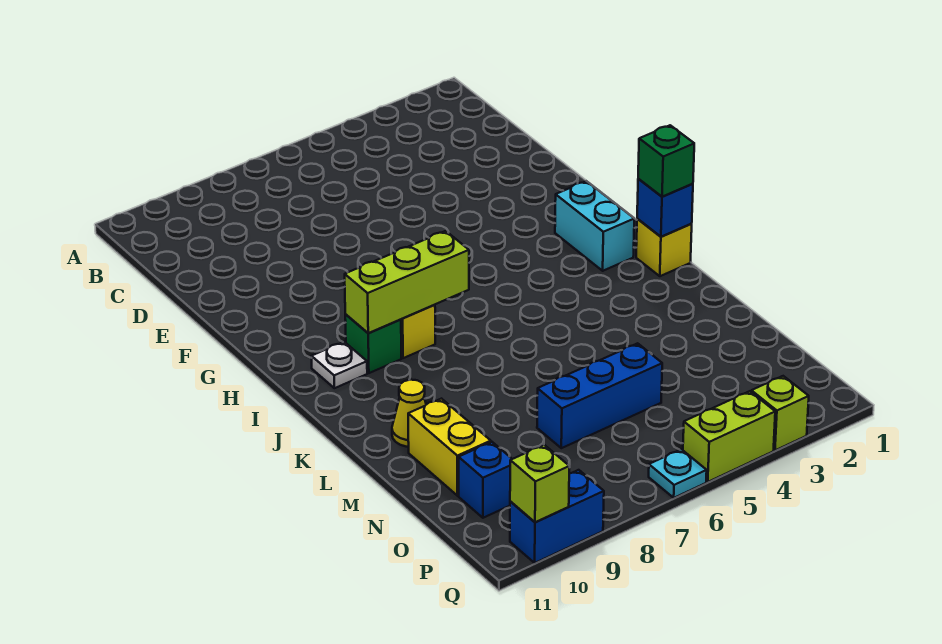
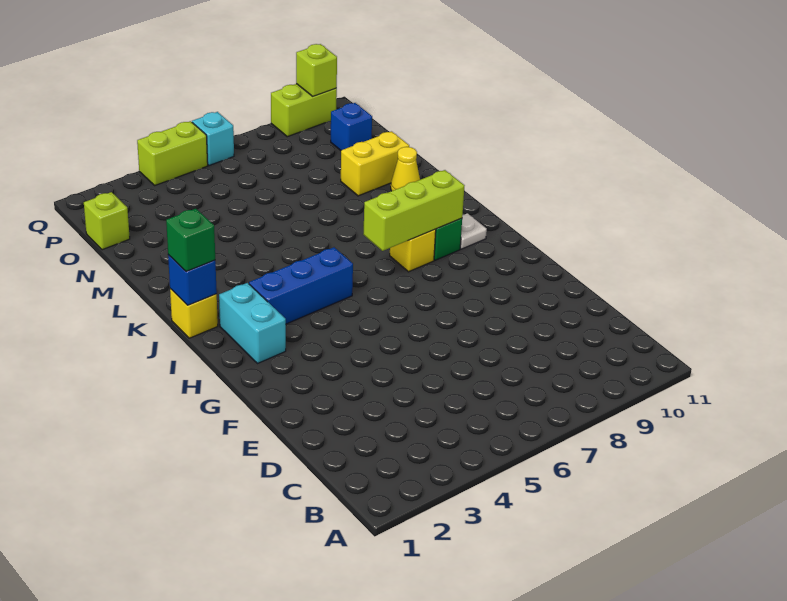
yellow brick M10:N10 level 1 -> yellow brick M9:M10 level 1
blue brick N5:N7 level 1 -> blue brick I3:I5 level 1
lime brick Q3 level 1 -> lime brick O1 level 1
cyan plate Q6 level 1 -> cyan brick Q6 level 1
blue brick Q9:Q10 level 1 -> lime brick Q9:Q10 level 1

